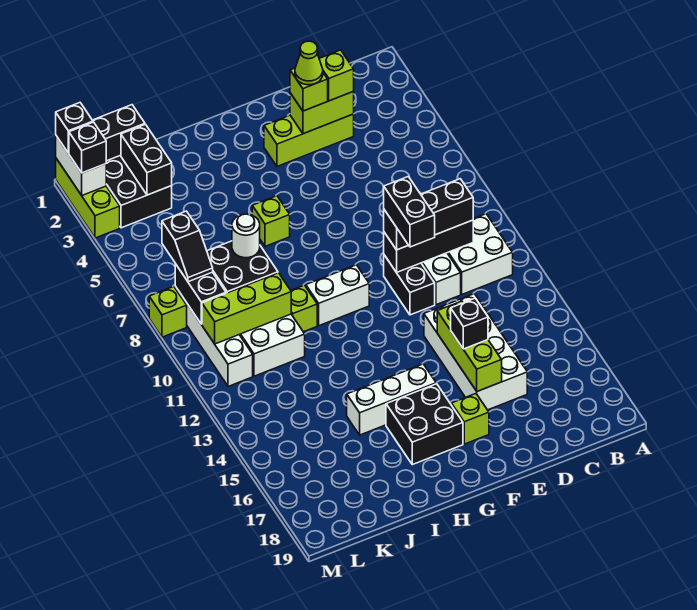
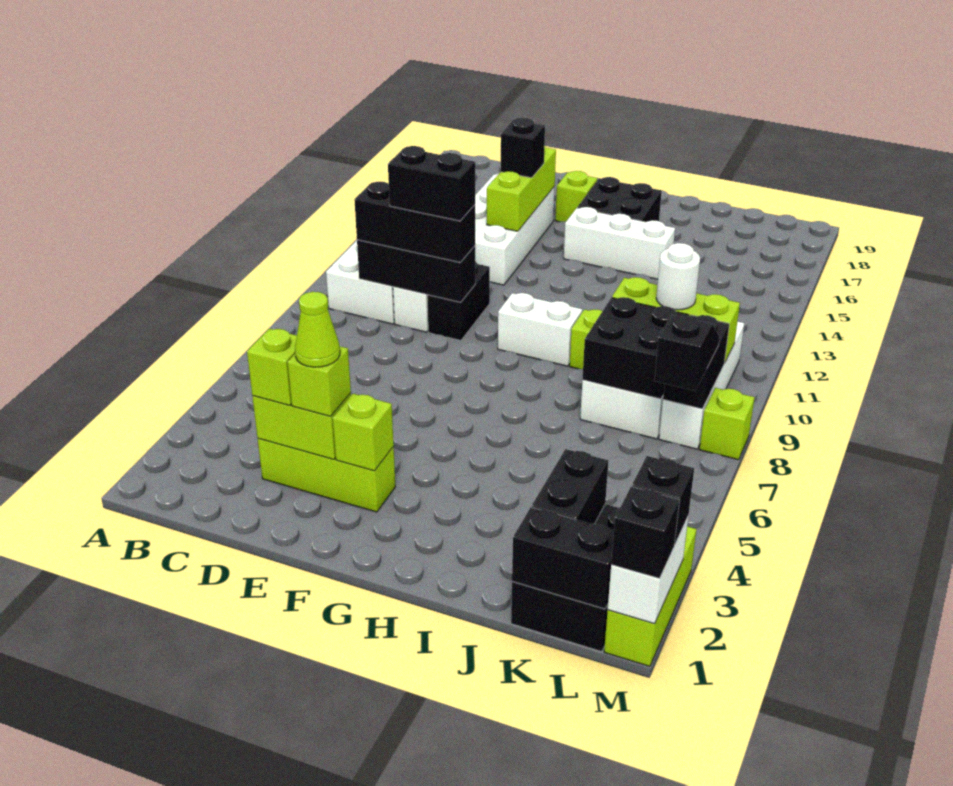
black brick E10:E11 level 4 -> black brick D10:E10 level 4
lime brick H6 level 1 -> lime brick F3 level 2
white round brick J8 level 3 -> white round brick K10 level 3

